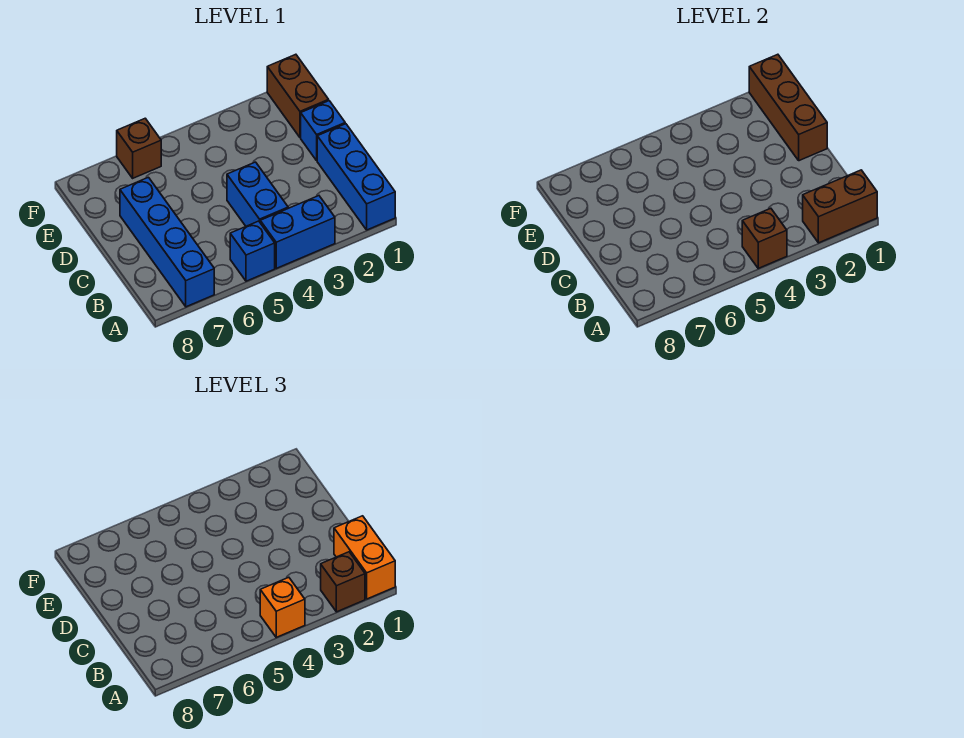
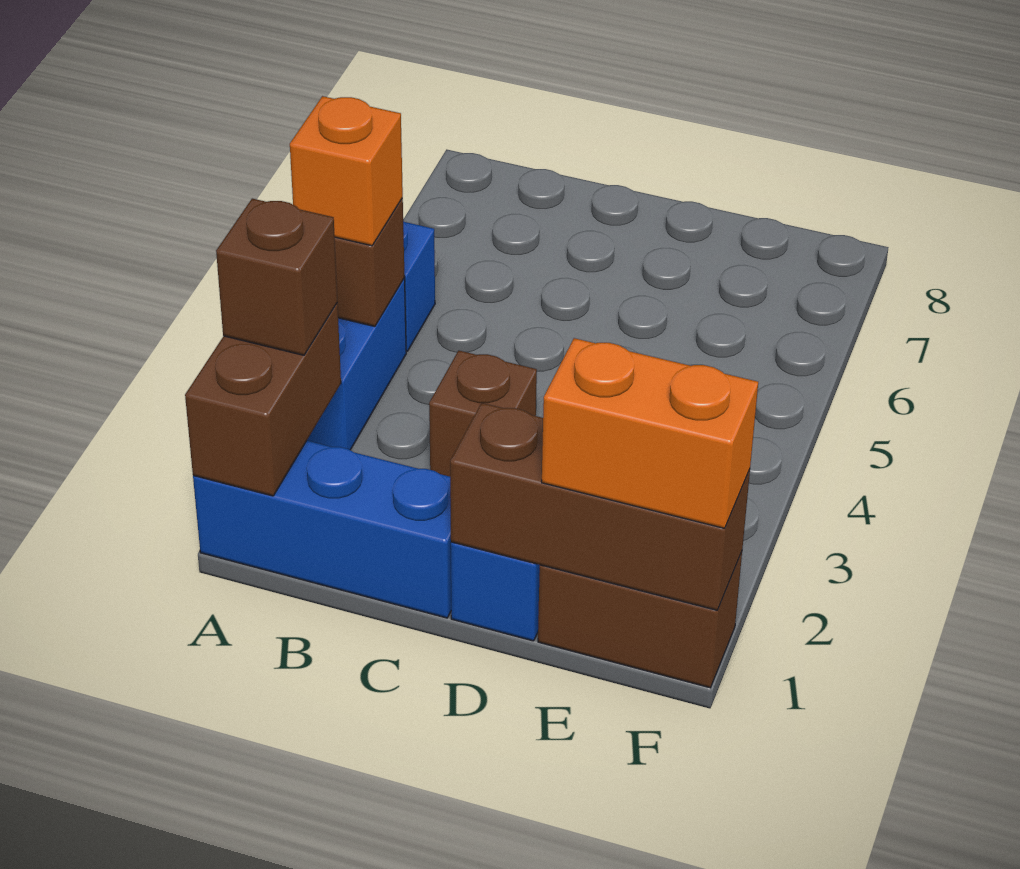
orange brick A1:B1 level 3 -> orange brick E1:F1 level 3
blue brick A7:D7 level 1 -> none
blue brick B4:C4 level 1 -> none
brown brick F6 level 1 -> brown brick C3 level 1

